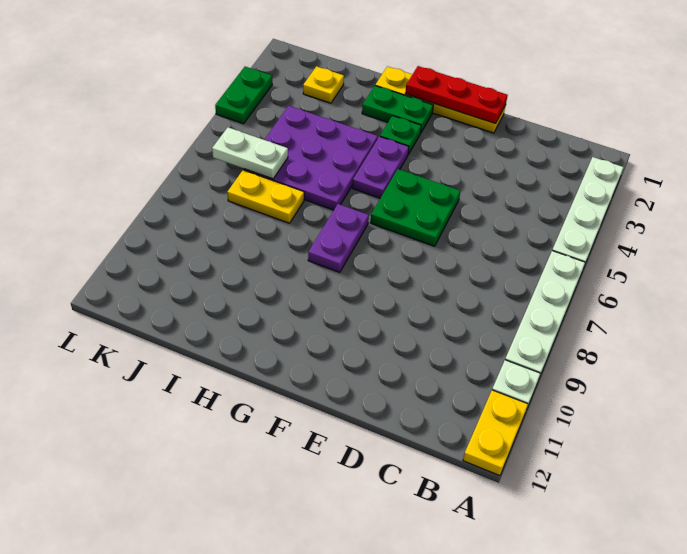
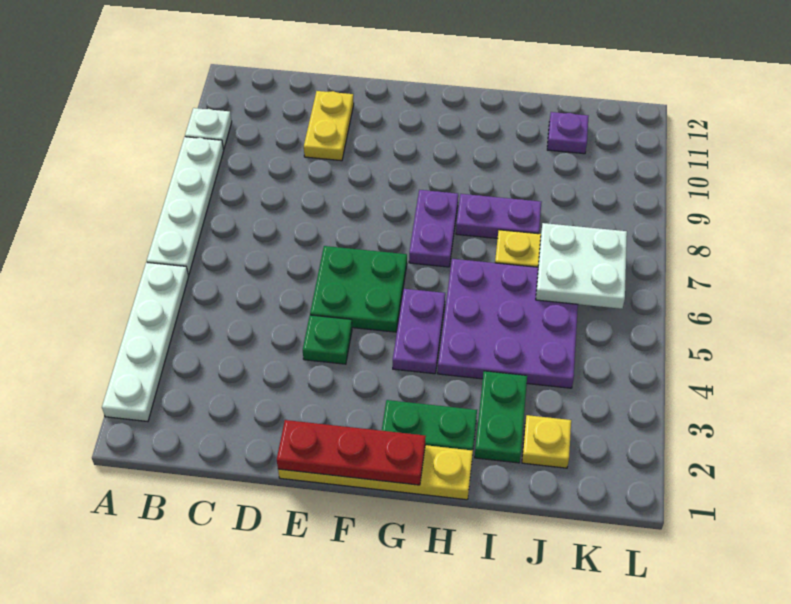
yellow plate A11:A12 level 1 -> yellow plate D10:D11 level 1
green plate G3 level 1 -> green plate E4 level 1
none -> purple plate H8:I8 level 1
white plate J6:K6 level 2 -> white plate J6:K7 level 2
none -> purple plate J11 level 1
green plate L3:L4 level 1 -> green plate I2:I3 level 1

